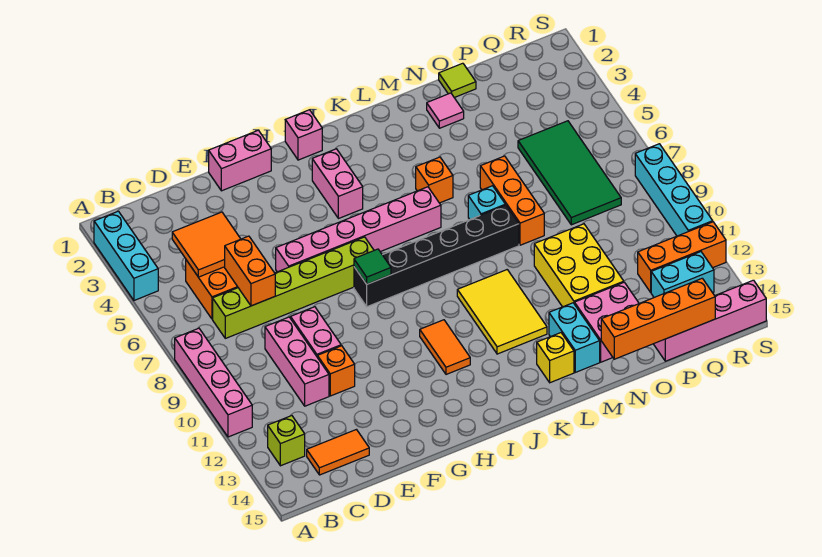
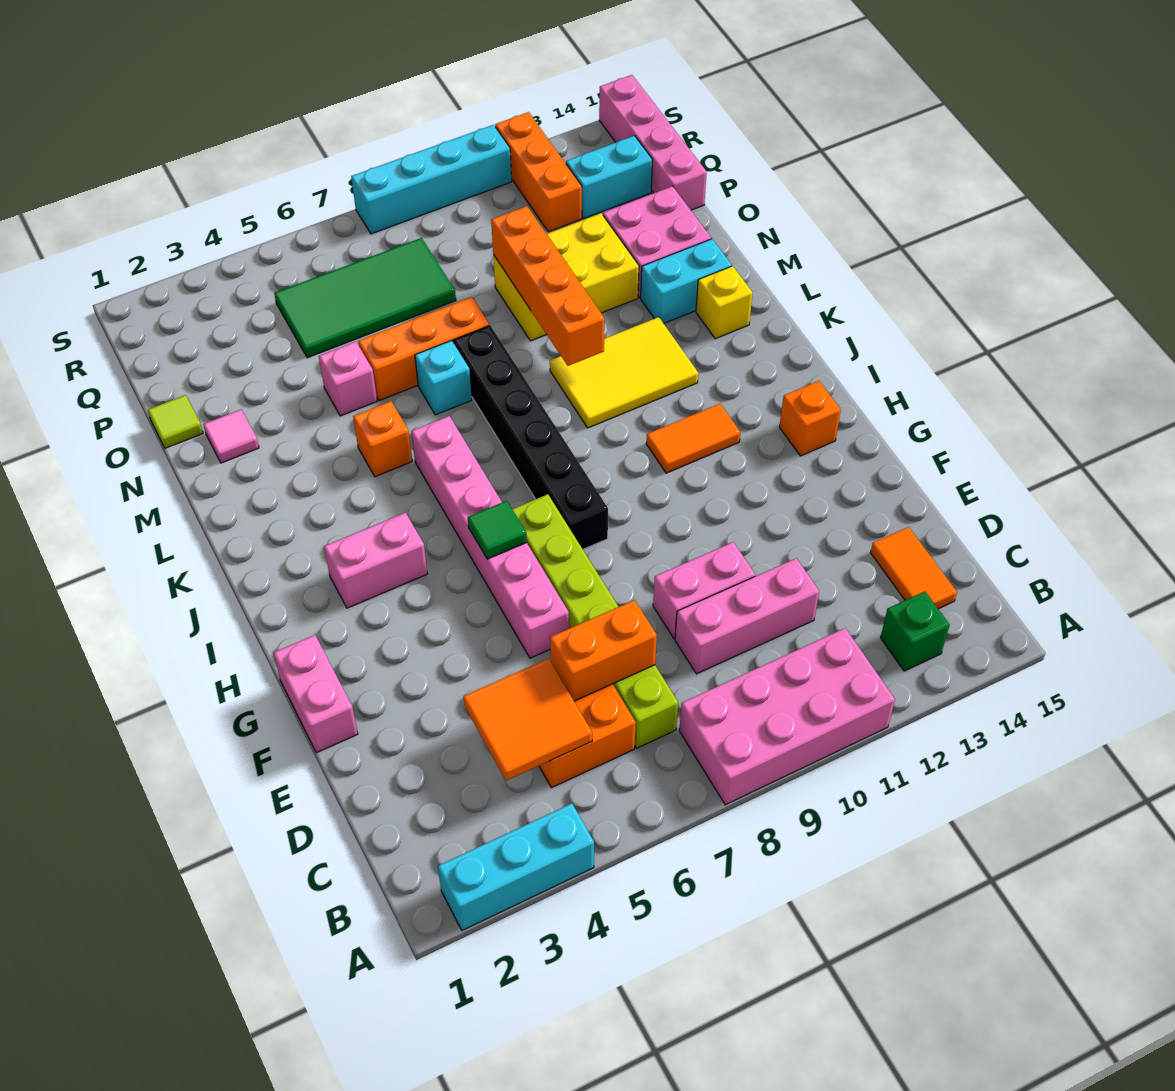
pink brick A8:A11 level 1 -> pink brick A8:B11 level 1
lime brick B13 level 1 -> green brick B13 level 1
orange brick E11 level 1 -> orange brick H14 level 1
green tile H8 level 2 -> green tile H6 level 2
pink brick I1 level 1 -> pink brick N5 level 1
orange brick N15:Q15 level 2 -> orange brick L10:O10 level 2
cyan brick Q13:R13 level 1 -> cyan brick Q13:Q14 level 1

